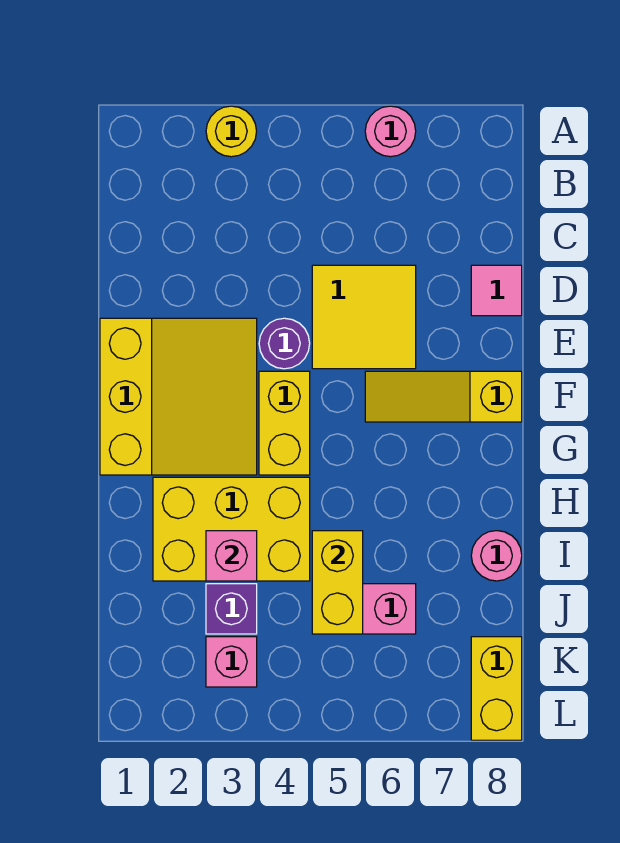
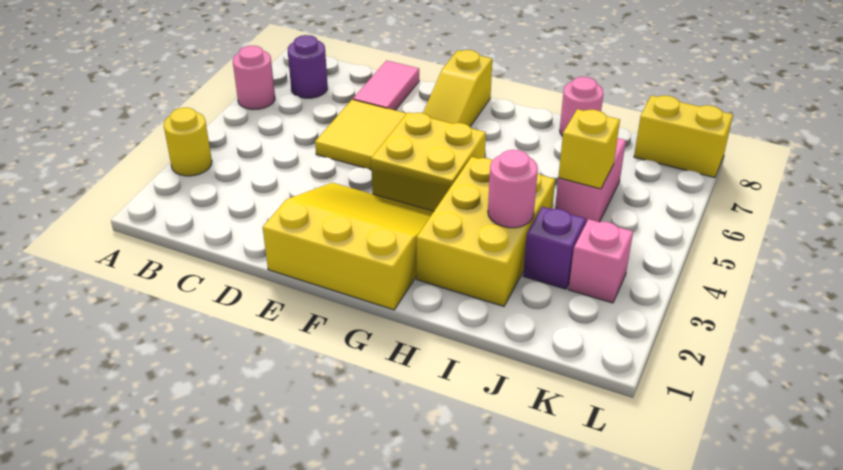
pink tile D8 level 1 -> pink tile D7:D8 level 1
purple round brick E4 level 1 -> purple round brick B7 level 1
yellow brick F4:G4 level 1 -> yellow brick F4:G5 level 1
pink brick I3 level 2 -> pink round brick I3 level 2
yellow brick I5:J5 level 2 -> yellow brick J5 level 2

